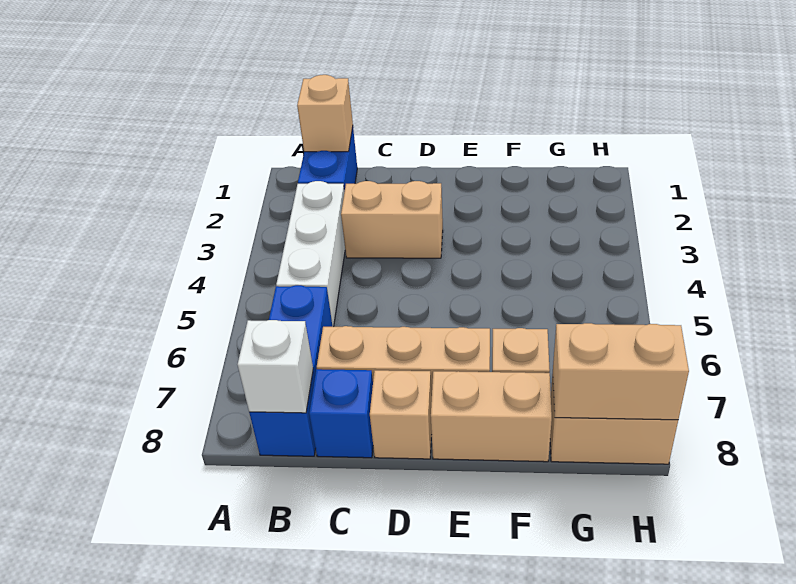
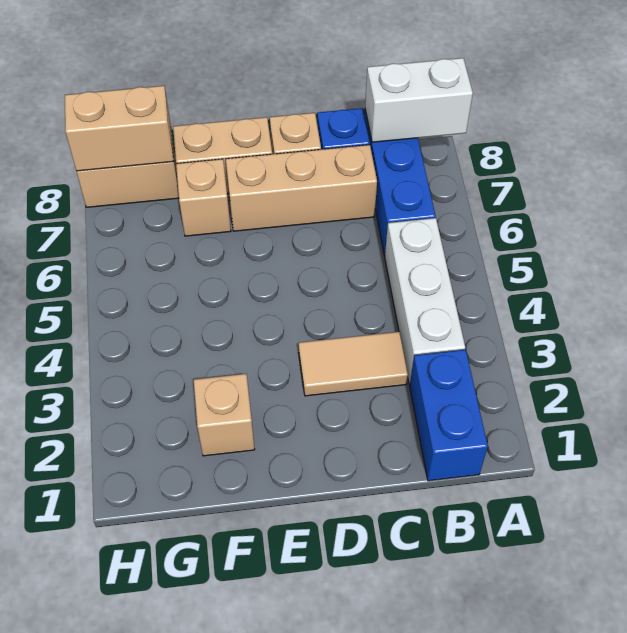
tan brick B1 level 2 -> tan brick F2 level 1
white brick B8 level 2 -> white brick A8:B8 level 2
tan brick C3:D3 level 1 -> tan tile C3:D3 level 1

